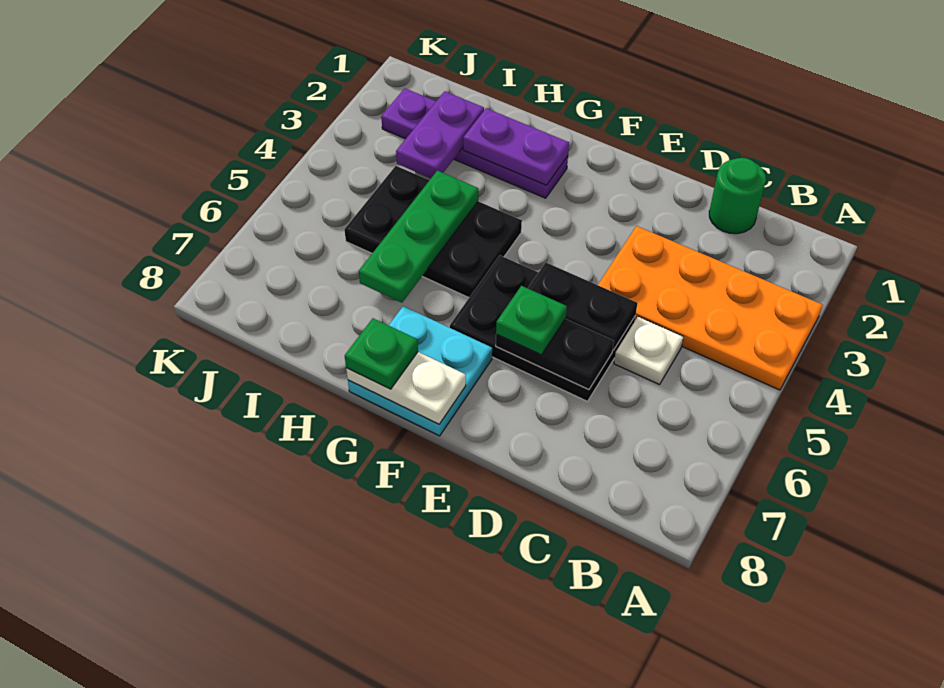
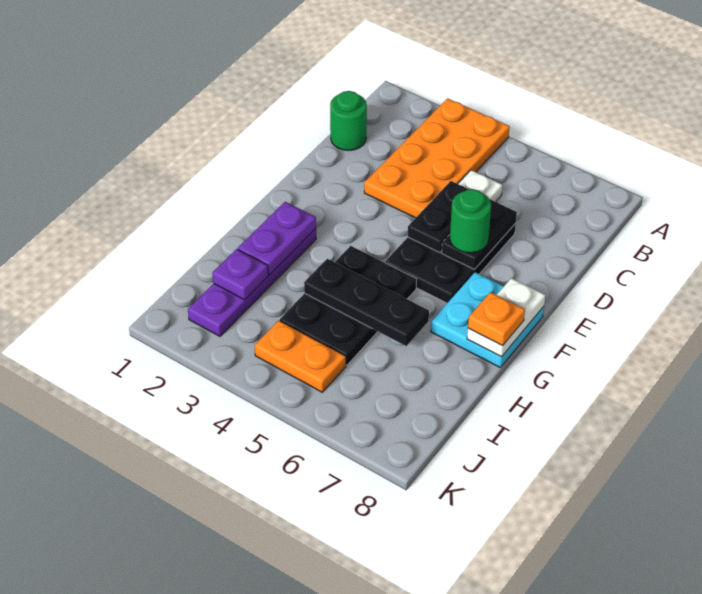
green plate E6 level 3 -> green round brick E6 level 3
green plate G8 level 3 -> orange plate G8 level 3
green plate H4:H6 level 2 -> black plate H4:H6 level 2
purple plate I2:I3 level 2 -> purple plate I2 level 2
none -> orange plate J4:J5 level 1

